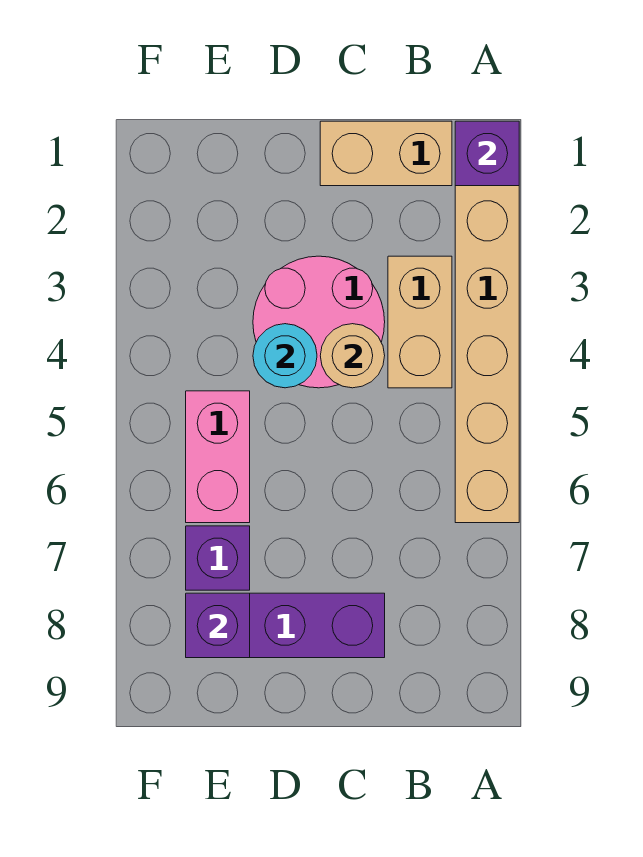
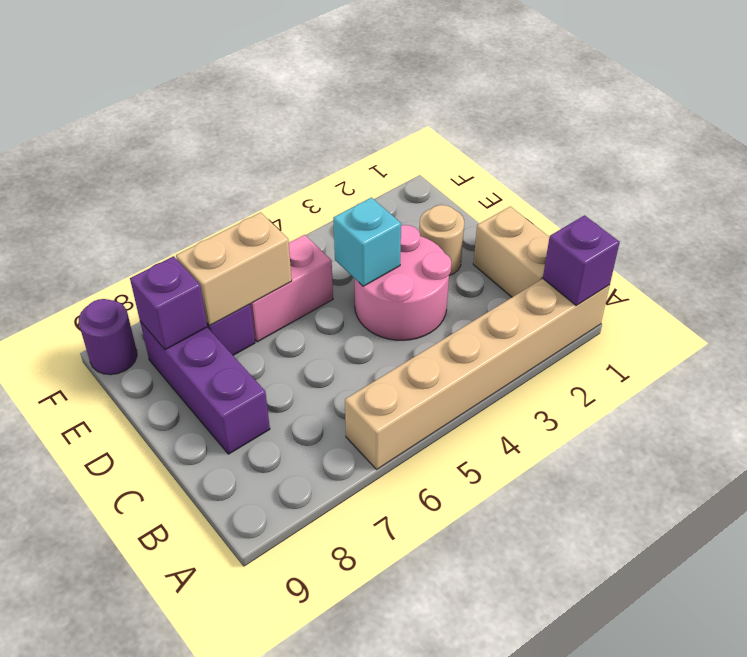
tan brick B3:B4 level 1 -> tan brick E6:E7 level 2
tan round brick C4 level 2 -> tan round brick D2 level 1
cyan round brick D4 level 2 -> cyan brick D4 level 2
none -> purple round brick F9 level 1

